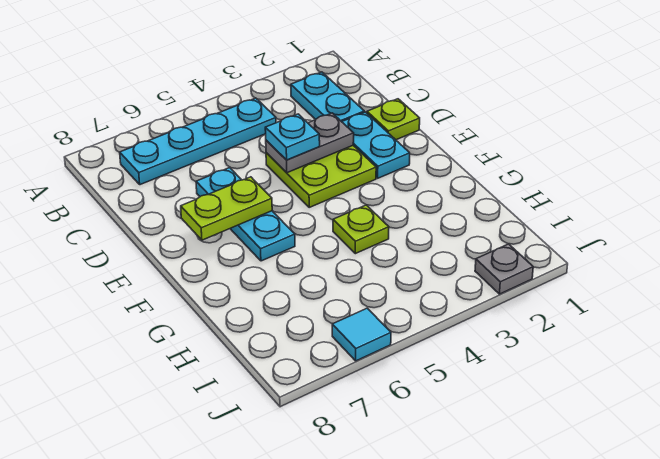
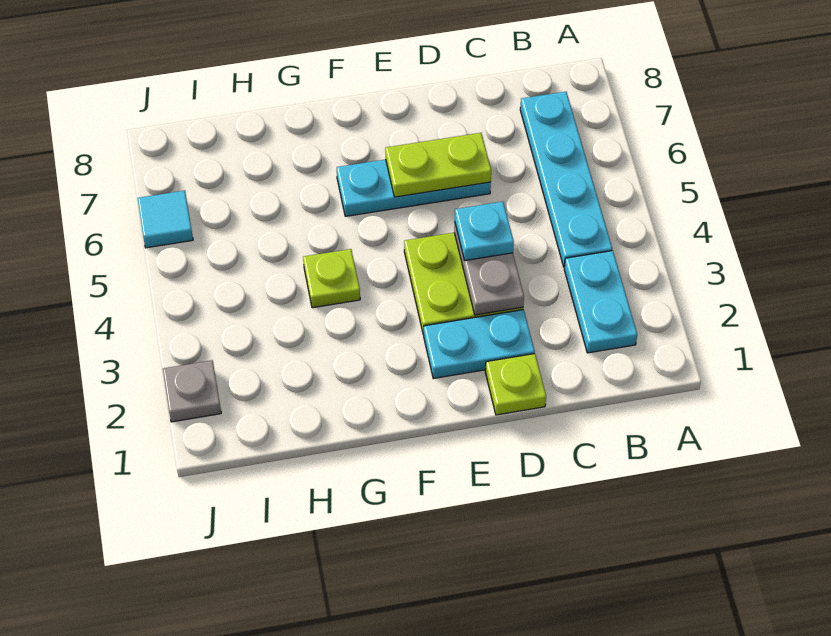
cyan plate B2:C2 level 1 -> cyan plate B2:B3 level 1
lime plate E6:E7 level 2 -> lime plate D6:E6 level 2

